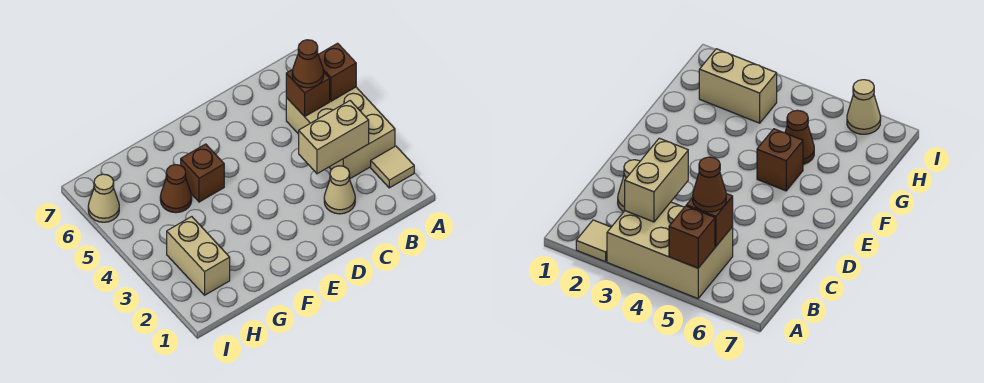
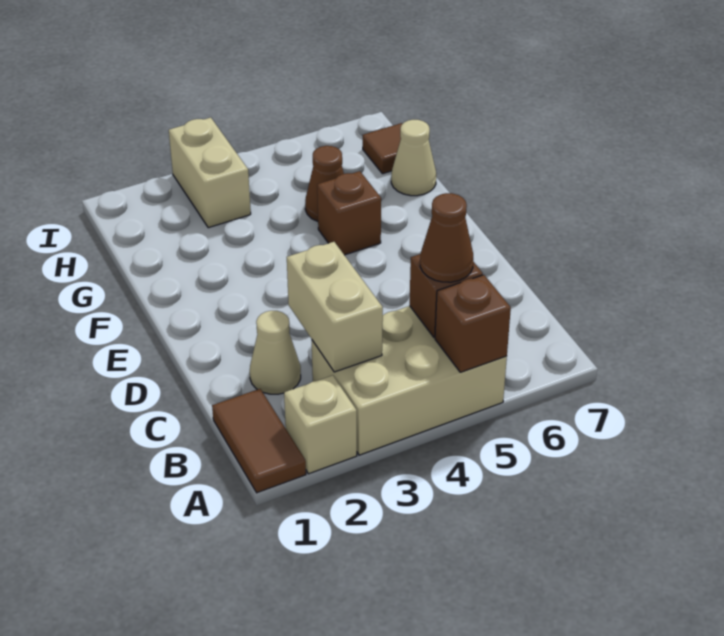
none -> brown tile A1:B1 level 1
tan tile A2 level 1 -> tan brick A2 level 1
tan brick H2:H3 level 1 -> tan brick H3:I3 level 1
none -> brown tile H7 level 1
tan cone I6 level 1 -> tan cone G7 level 1

